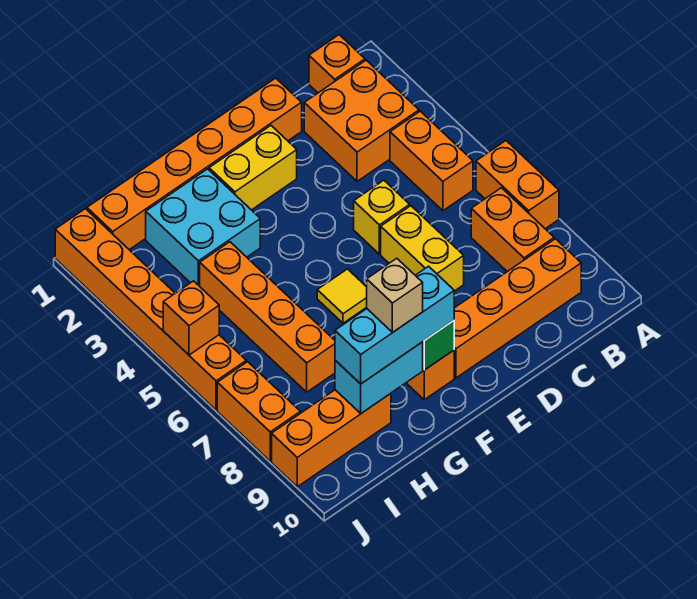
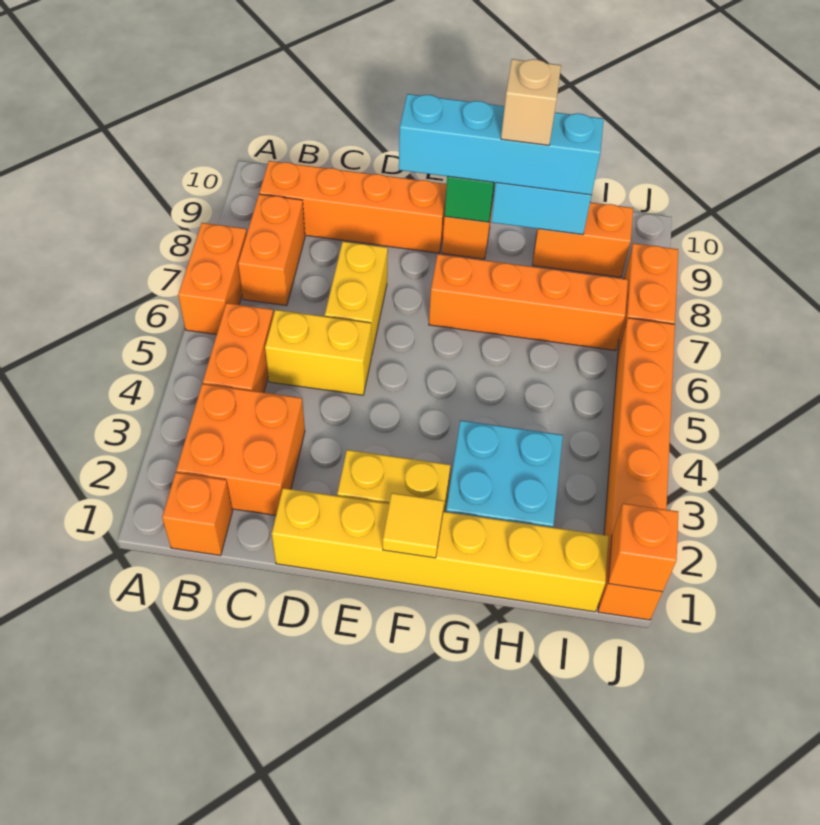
orange brick D1:I1 level 1 -> yellow brick D1:I1 level 1
yellow brick D5 level 1 -> yellow brick C5:D5 level 1
yellow tile F6 level 1 -> yellow tile F1 level 2
cyan brick F9:H9 level 3 -> cyan brick E9:H9 level 3
orange brick H4:H7 level 1 -> orange brick F7:I7 level 1
orange brick H9:J9 level 1 -> orange brick H9:I9 level 1
orange brick J5 level 2 -> orange brick J1 level 2

